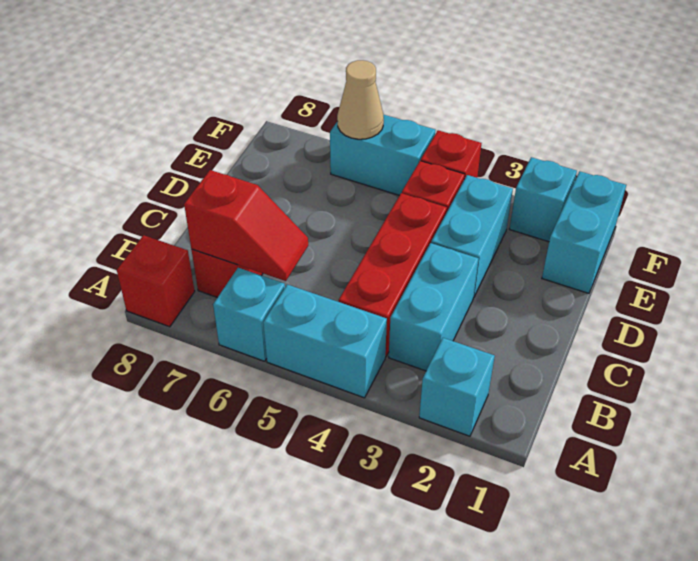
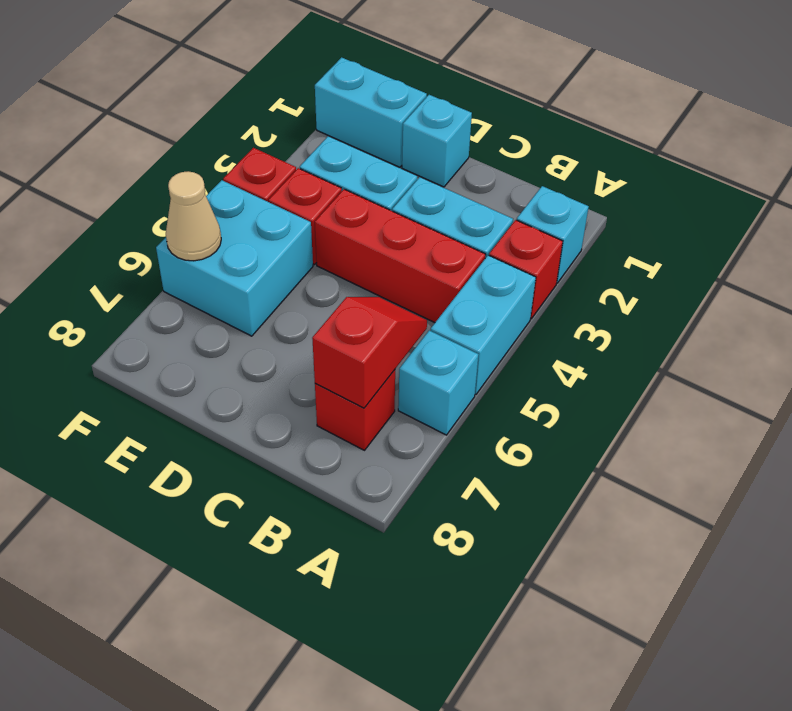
red brick A8 level 1 -> red brick A3 level 1
cyan brick F2 level 1 -> cyan brick D1 level 1
cyan brick F5:F6 level 1 -> cyan brick E5:F6 level 1

